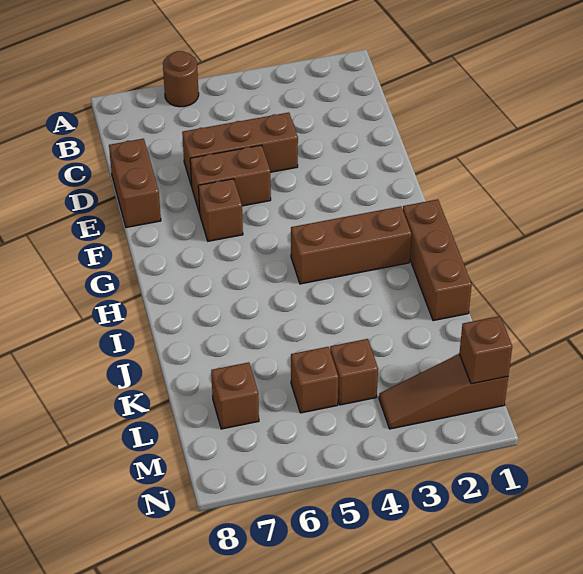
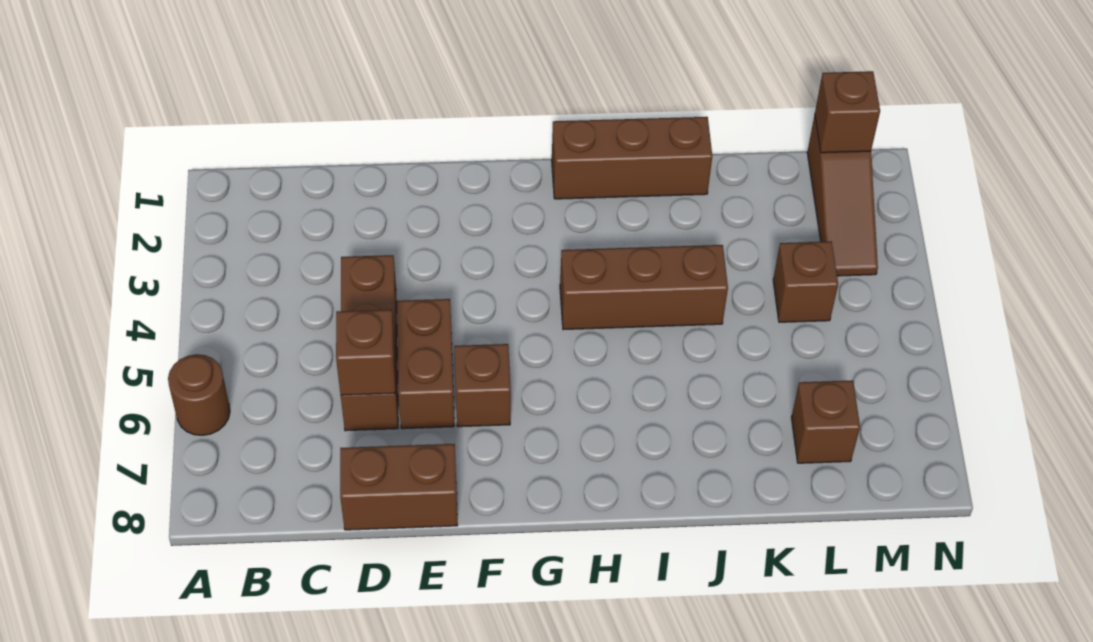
brown brick H2:H4 level 1 -> brown brick H4:J4 level 1
brown brick L5 level 1 -> brown brick D6 level 2

